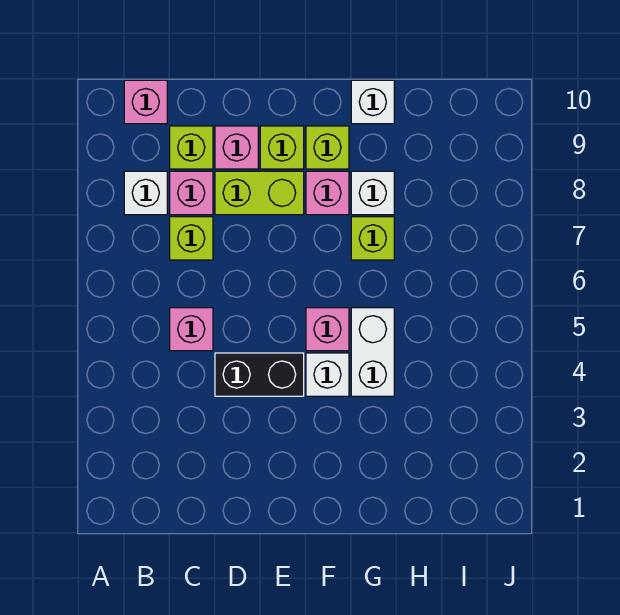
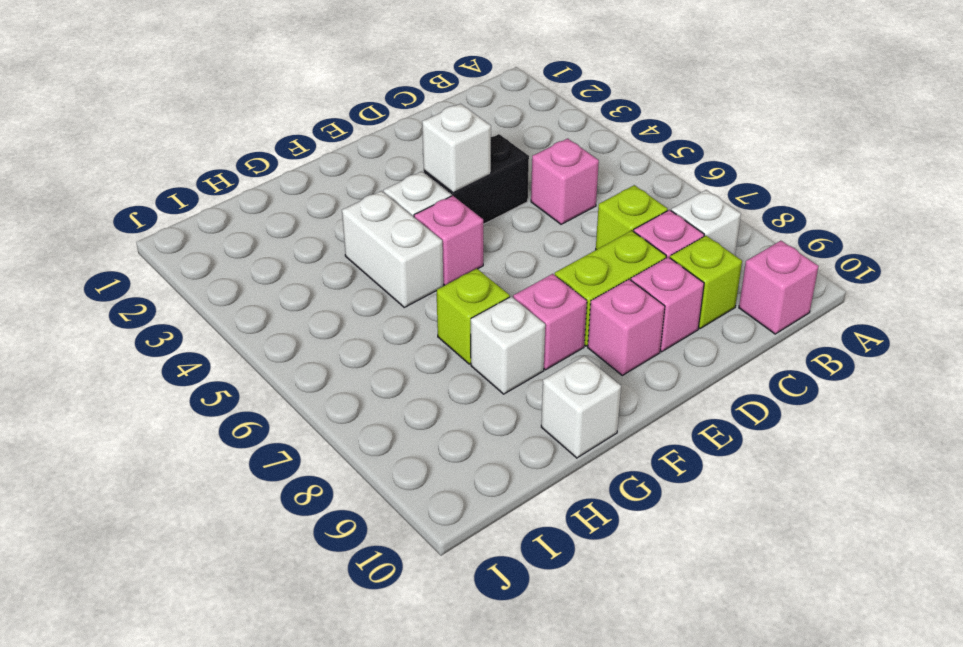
none -> white brick E4 level 2
lime brick E9 level 1 -> pink brick E9 level 1
lime brick F9 level 1 -> none

